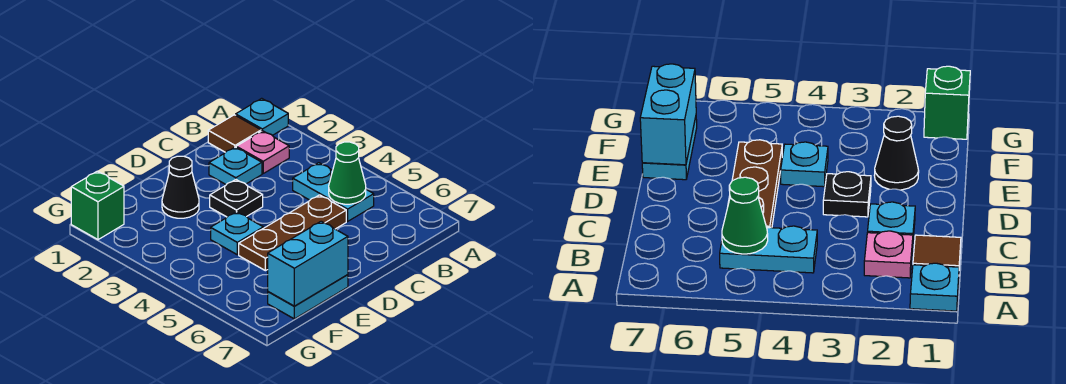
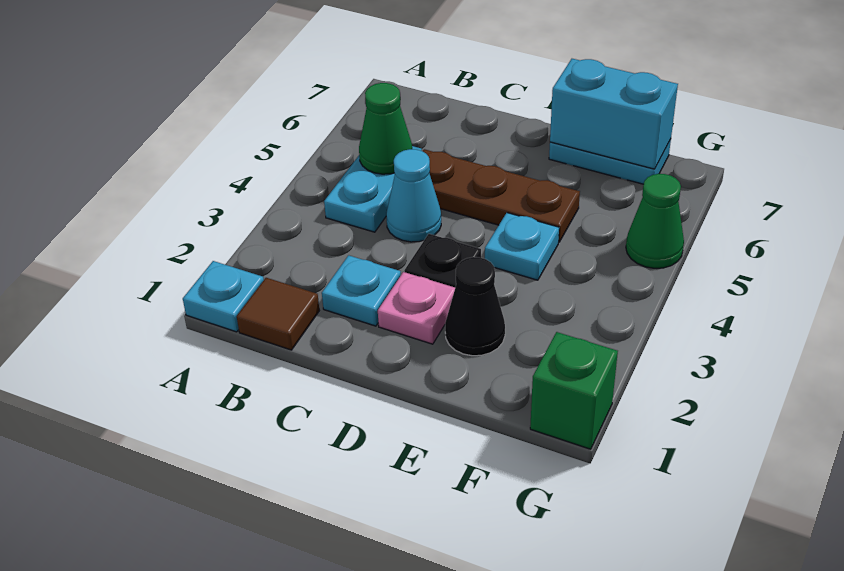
pink plate B2 level 1 -> pink plate D2 level 1
none -> cyan cone C4 level 1
none -> green cone G5 level 1

